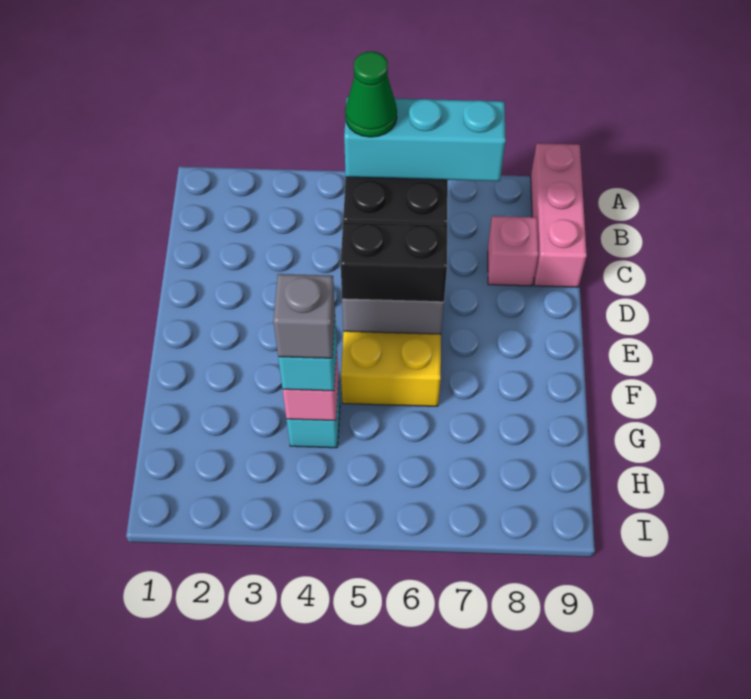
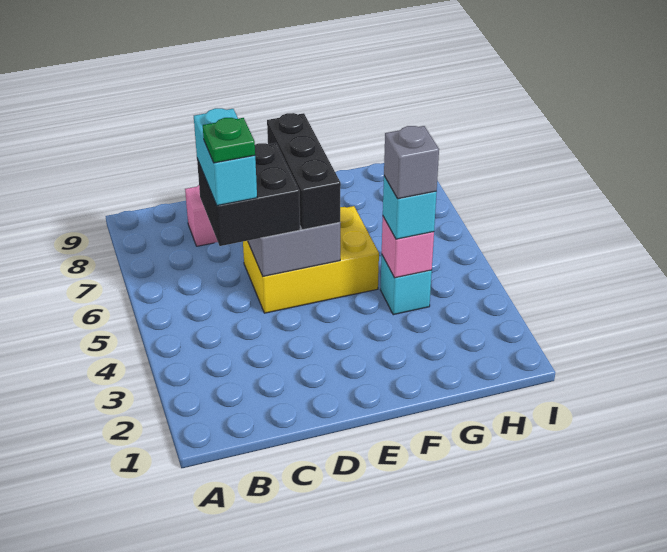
pink brick A9:C9 level 1 -> none
cyan brick C5:C7 level 4 -> cyan brick C5:C6 level 4
green cone C5 level 5 -> green plate C5 level 5
black brick E5:E6 level 3 -> black brick E5:E7 level 3

